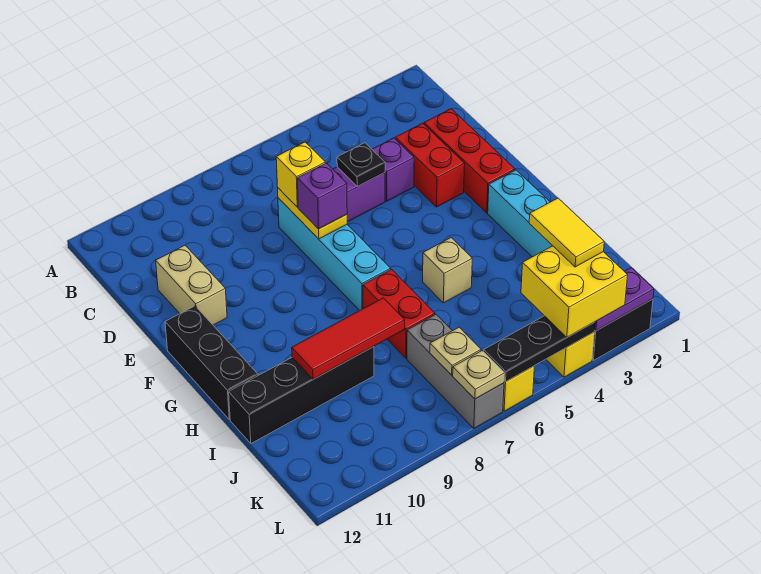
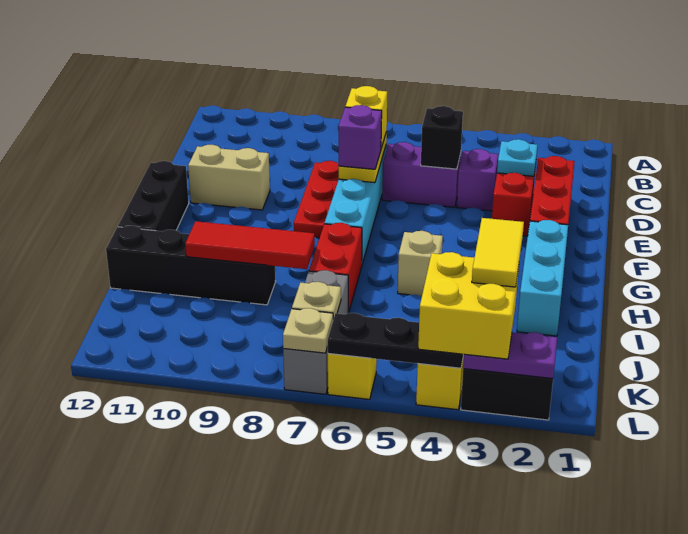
none -> cyan plate D3 level 2
black plate D5 level 2 -> black brick D5 level 2
none -> red plate D8:F8 level 1
tan brick D11:E11 level 1 -> tan brick E10:E11 level 1

